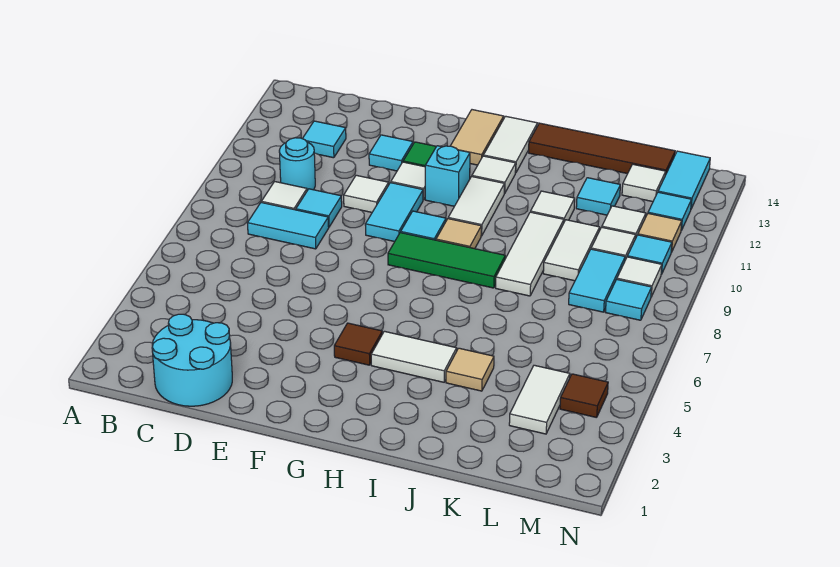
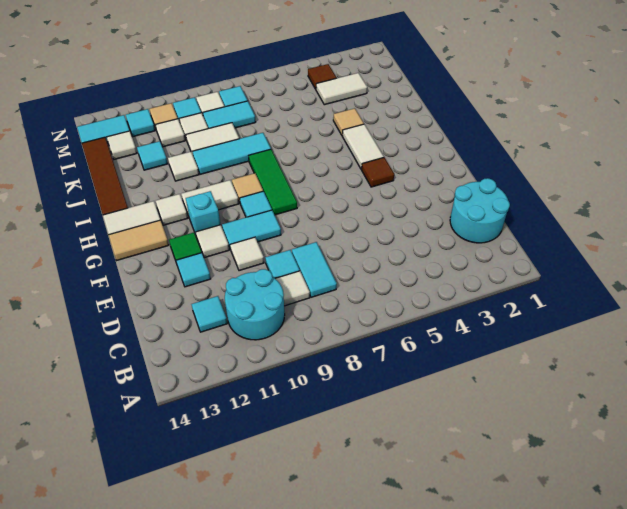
cyan round brick C10 level 1 -> cyan round brick B10:C11 level 1
white tile J8:J10 level 1 -> cyan tile J8:J10 level 1

